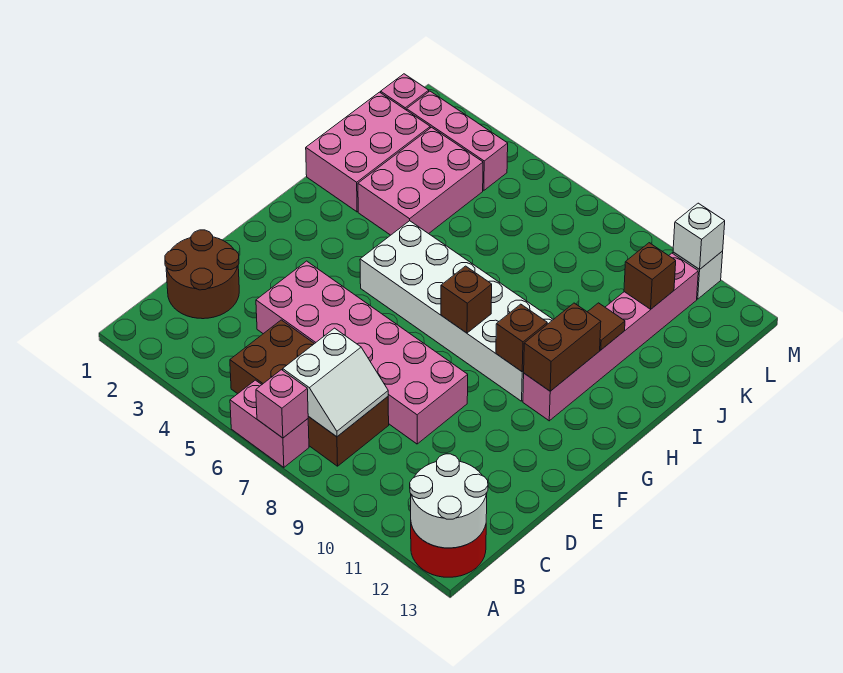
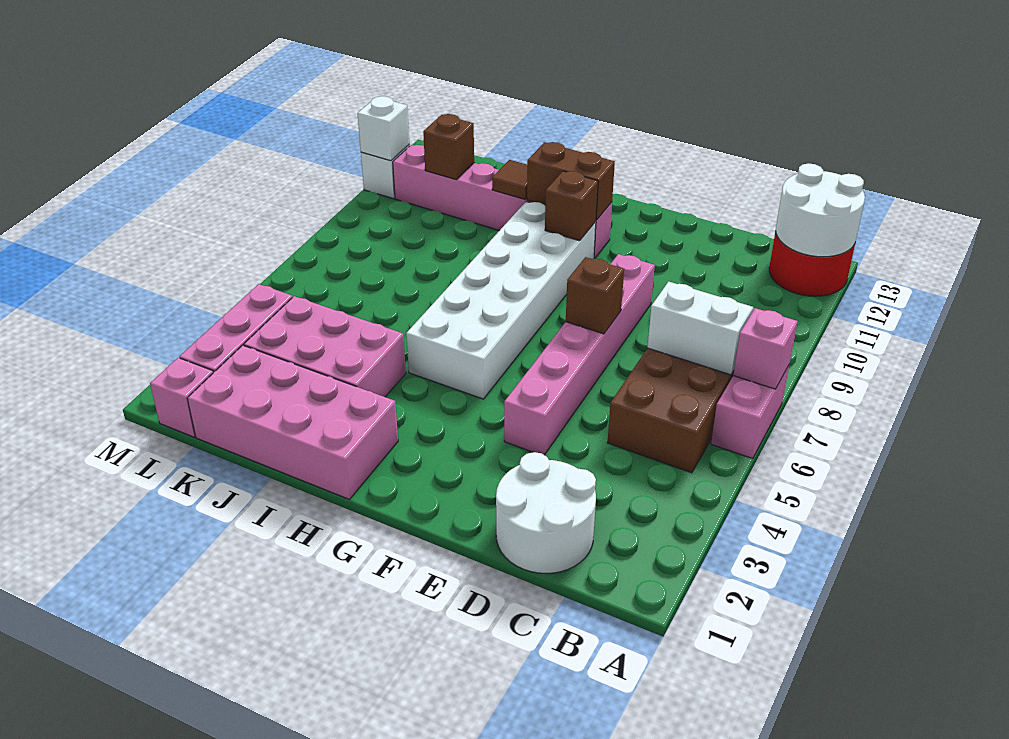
brown round brick C1:D2 level 1 -> white round brick C1:D2 level 1
pink brick D4:E9 level 1 -> pink brick E4:E9 level 1
brown brick G8 level 2 -> brown brick E7 level 2
pink brick I1:K2 level 1 -> pink brick H1:K2 level 1

